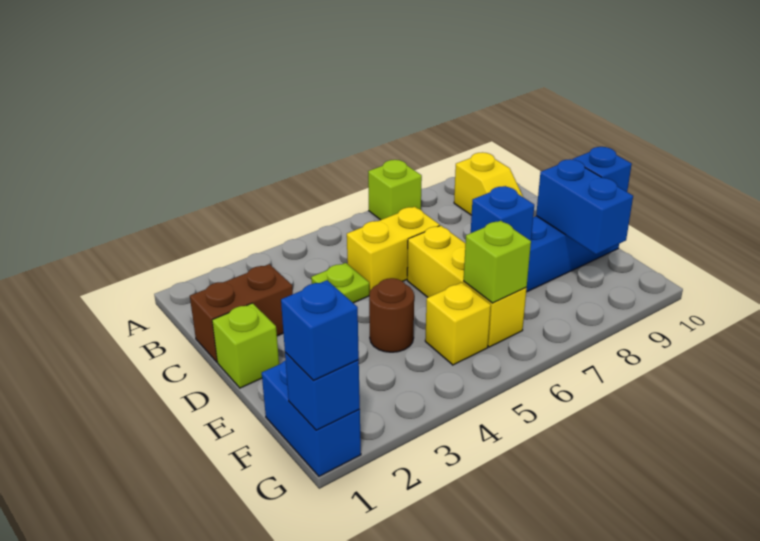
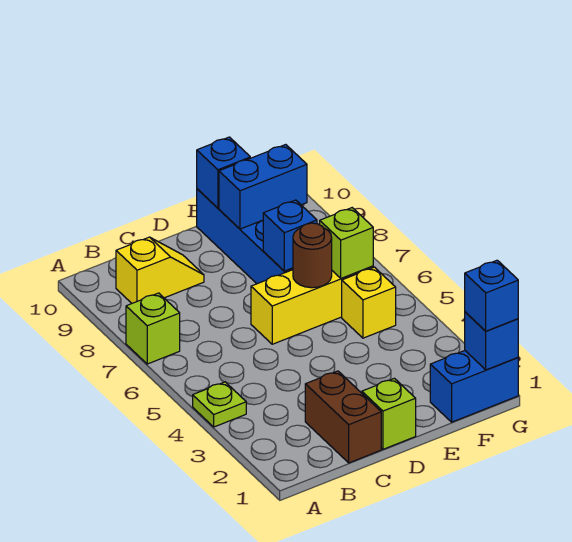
lime plate C4 level 1 -> lime plate A4 level 1
yellow brick C5:C6 level 1 -> none
brown round brick E4 level 1 -> brown round brick E6 level 2

